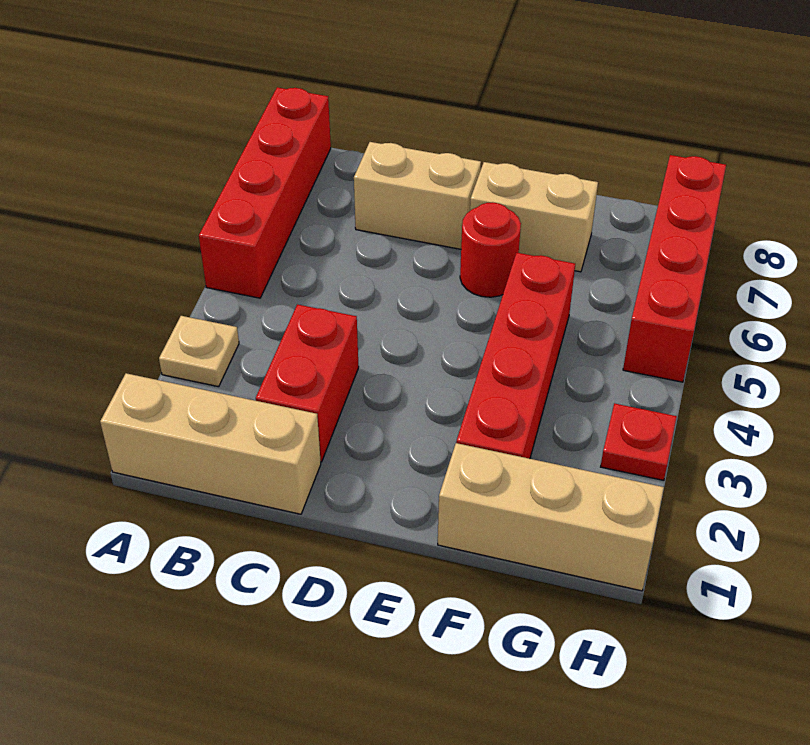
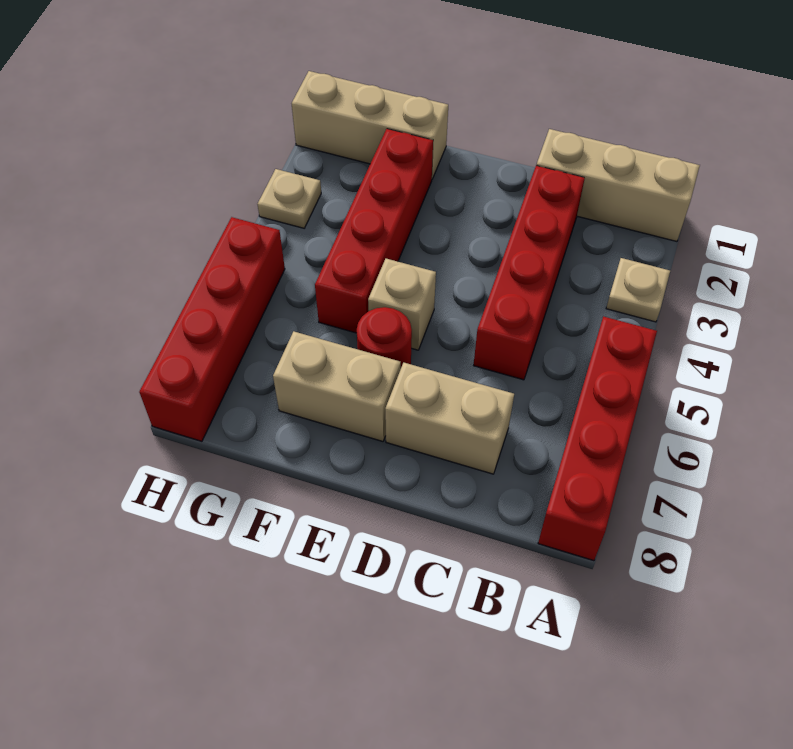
red brick C2:C3 level 1 -> red brick C2:C5 level 1
none -> tan brick E5 level 1
red plate H3 level 1 -> tan plate H3 level 1

